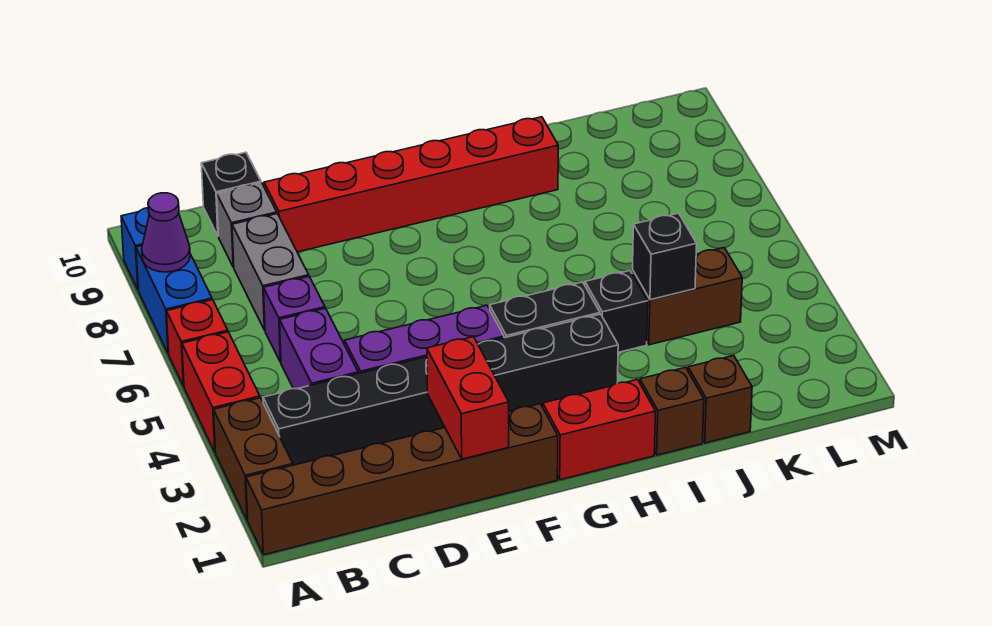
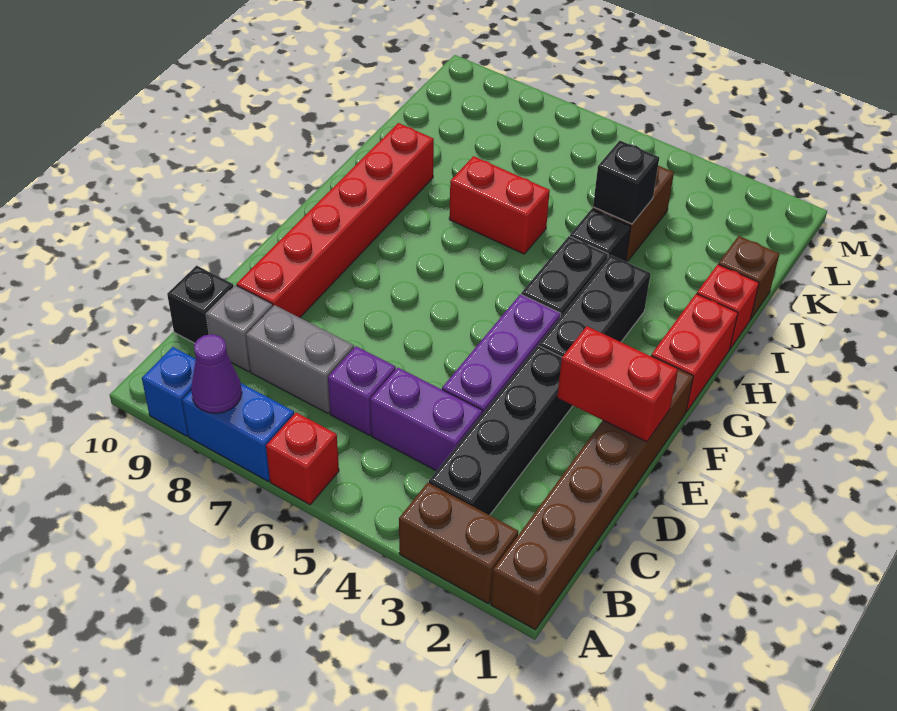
red brick A4:A5 level 1 -> red brick I6:I7 level 1
brown brick I1 level 1 -> red brick I1 level 1

